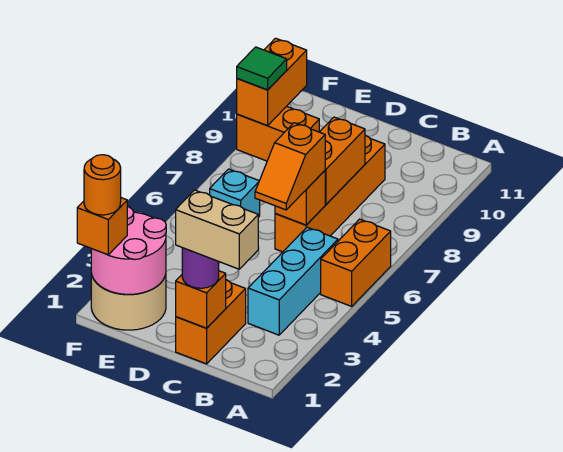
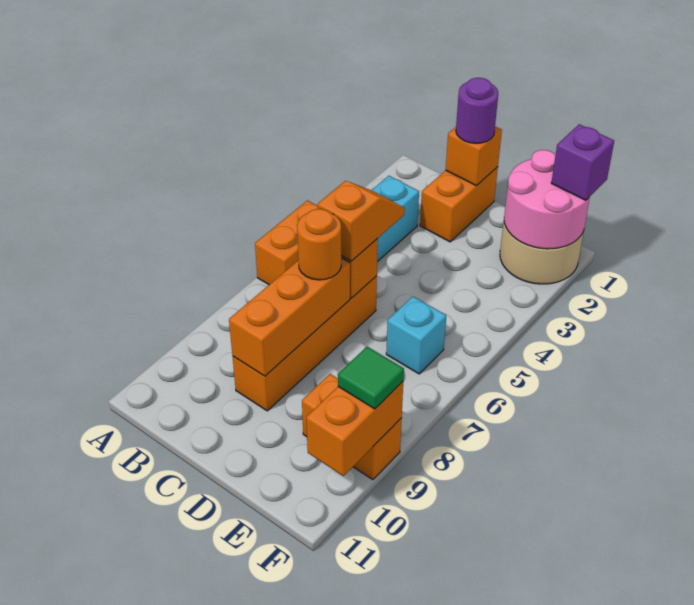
tan brick B1:C1 level 4 -> none
orange brick C7:C8 level 2 -> orange brick C7:C9 level 2
orange brick F1 level 3 -> purple brick F1 level 3
orange round brick F1 level 4 -> orange round brick C7 level 3

